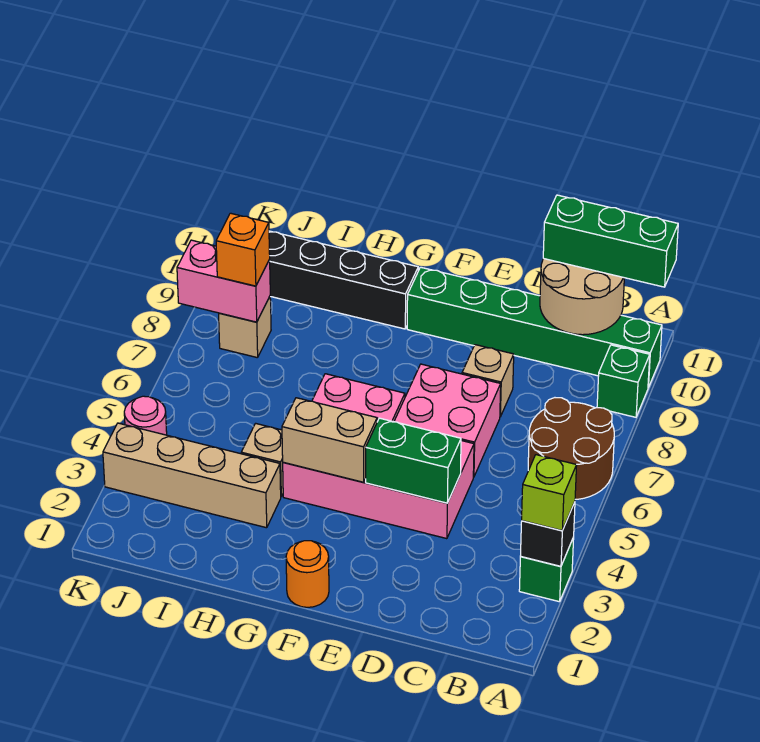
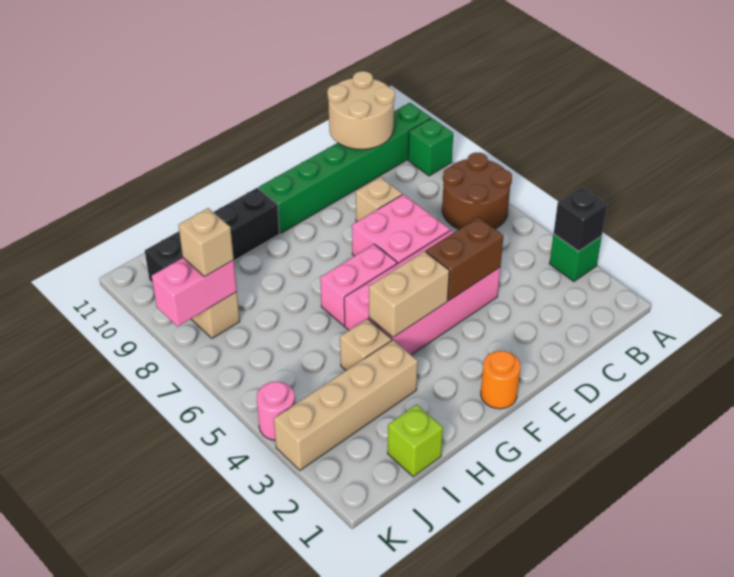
lime brick A3 level 3 -> lime brick I1 level 1
green brick A11:C11 level 3 -> none
green brick D4:E4 level 2 -> brown brick D4:E4 level 2
orange brick J8 level 3 -> tan brick J8 level 3

